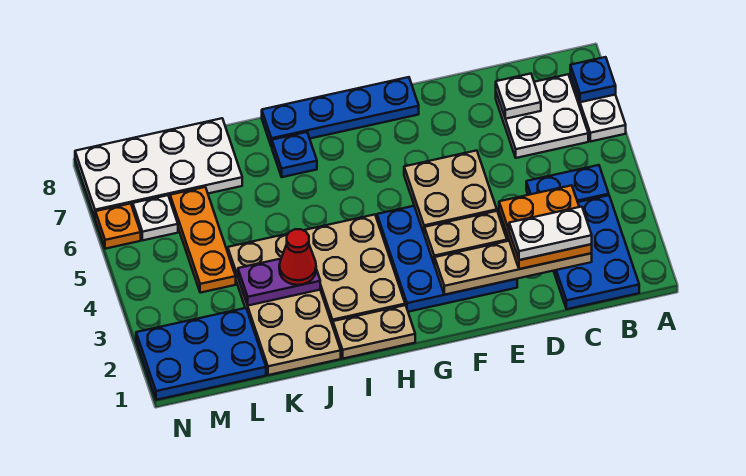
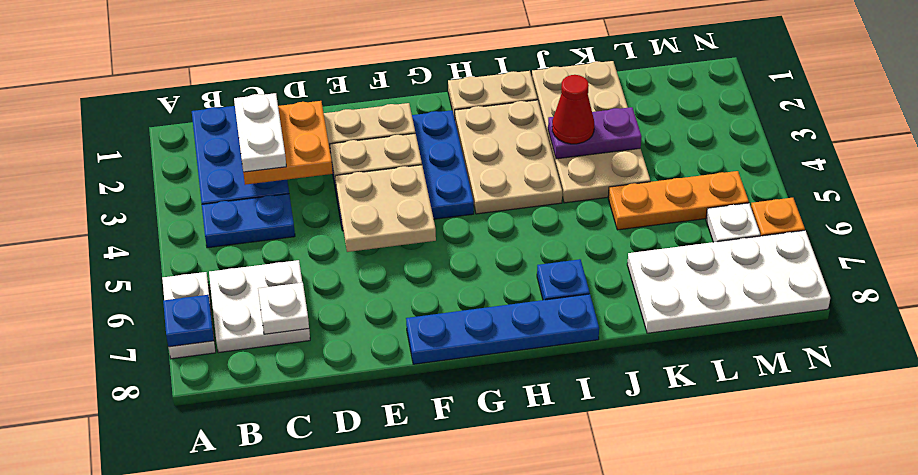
white plate C2:D2 level 4 -> white plate C2:C3 level 4
blue plate L1:N2 level 1 -> none
orange plate L4:L6 level 1 -> orange plate K5:M5 level 1

